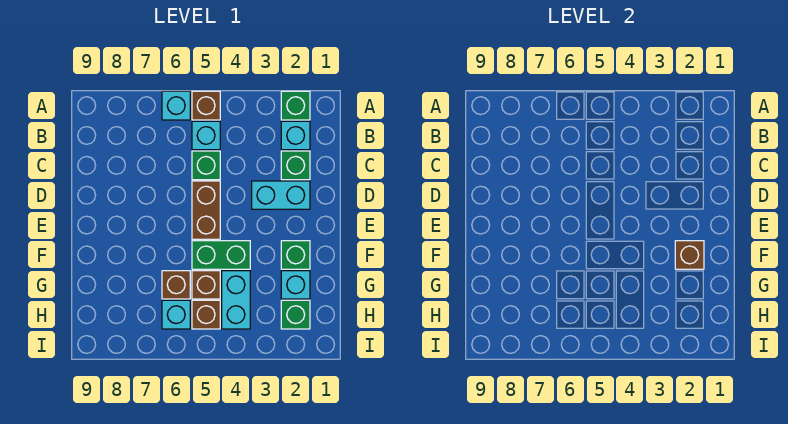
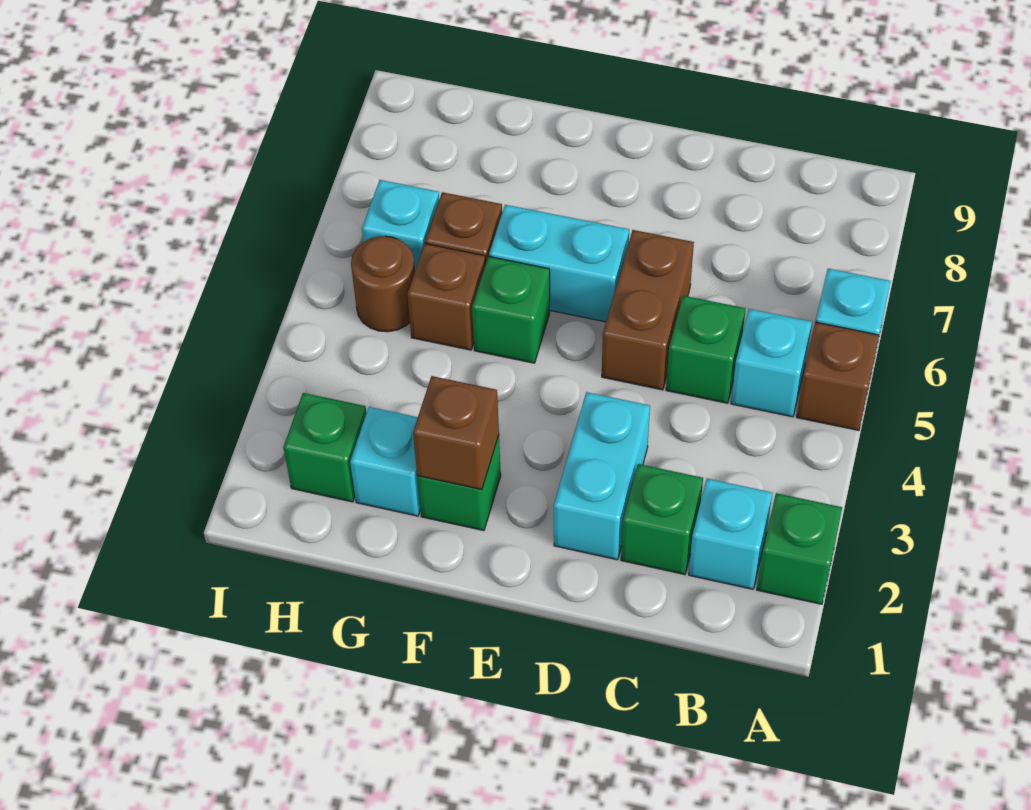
brown brick D5:E5 level 1 -> brown brick D5:D6 level 1
green brick F4:F5 level 1 -> green brick F5 level 1
cyan brick G4:H4 level 1 -> cyan brick E6:F6 level 1
brown brick H5 level 1 -> brown round brick H5 level 1

